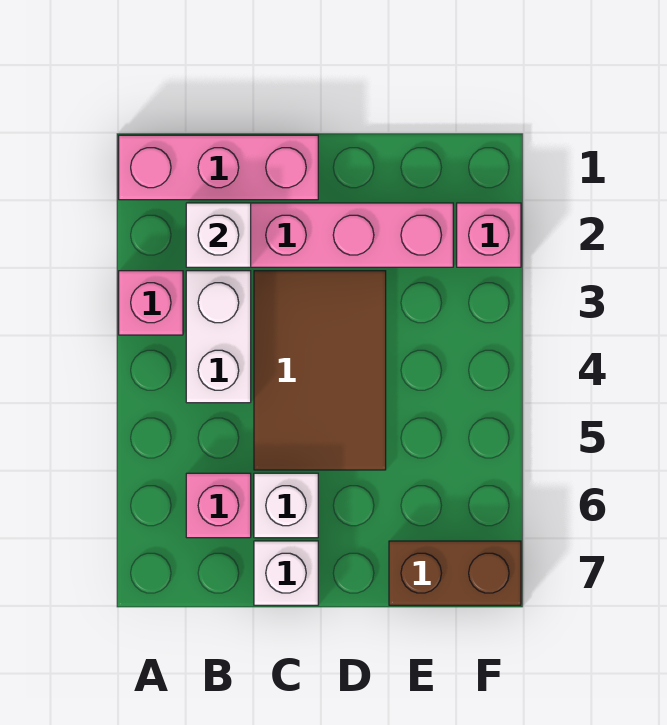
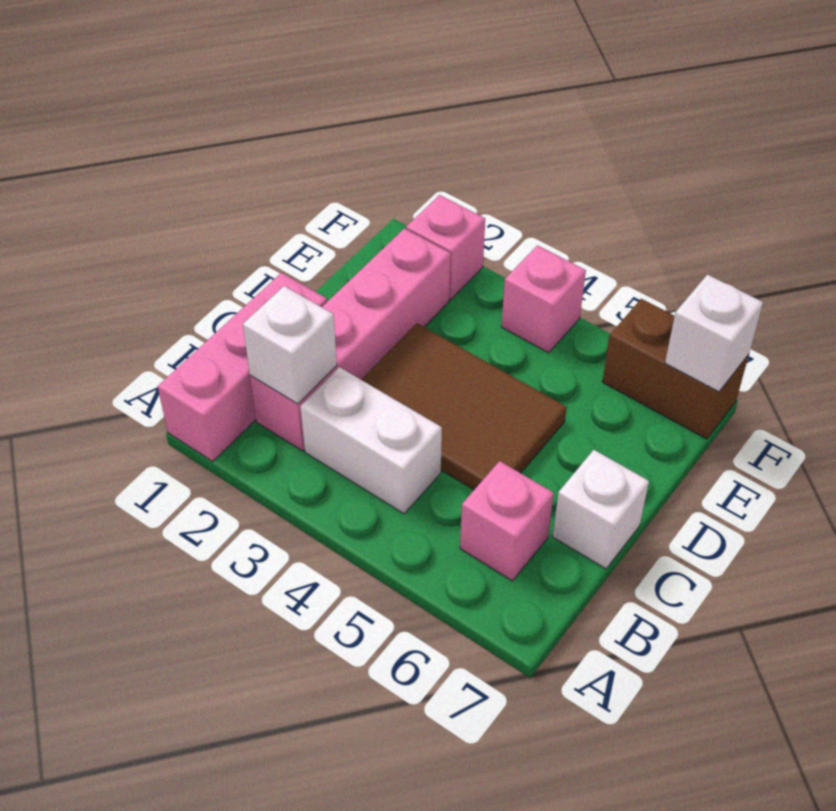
pink brick A3 level 1 -> pink brick F4 level 1
white brick C6 level 1 -> white brick F7 level 2
brown brick E7:F7 level 1 -> brown brick F6:F7 level 1

